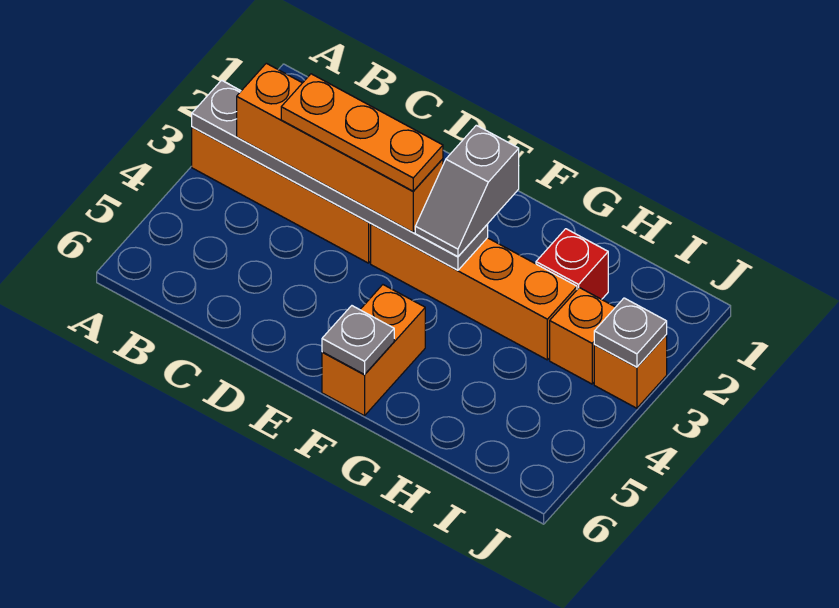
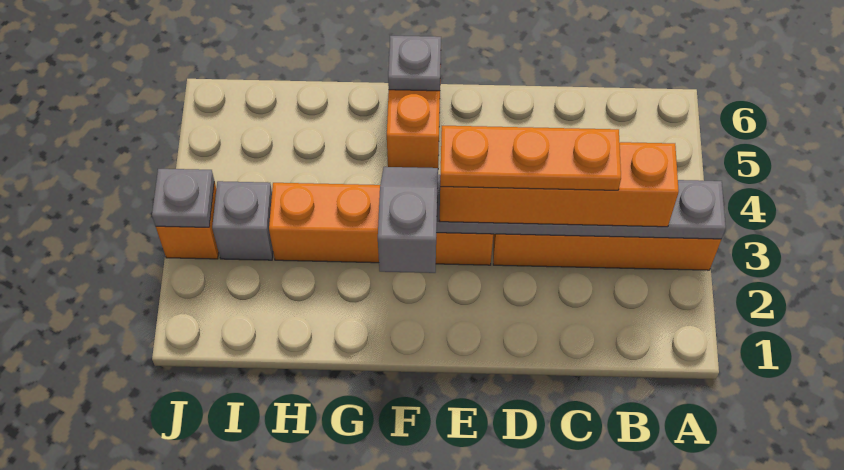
red brick H2 level 1 -> none
orange brick I3 level 1 -> grey brick I3 level 1

